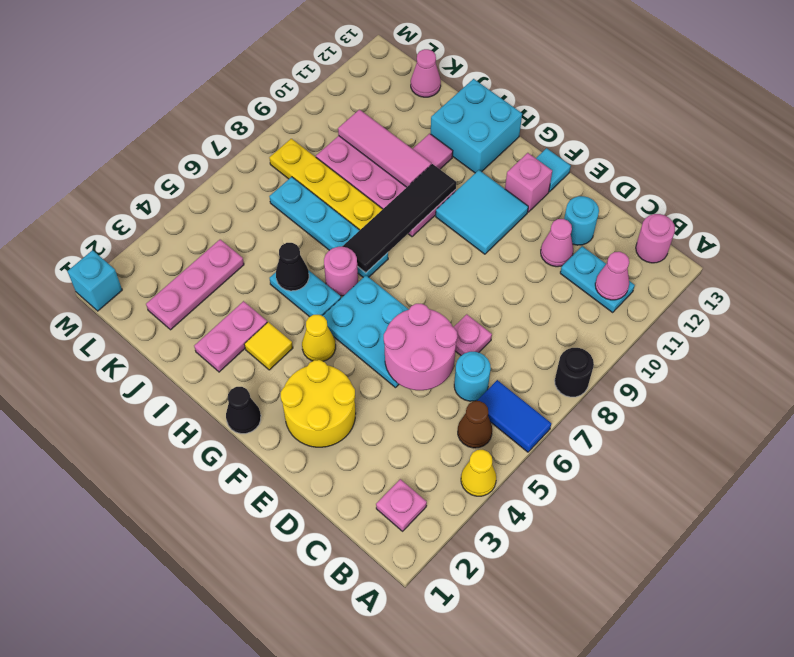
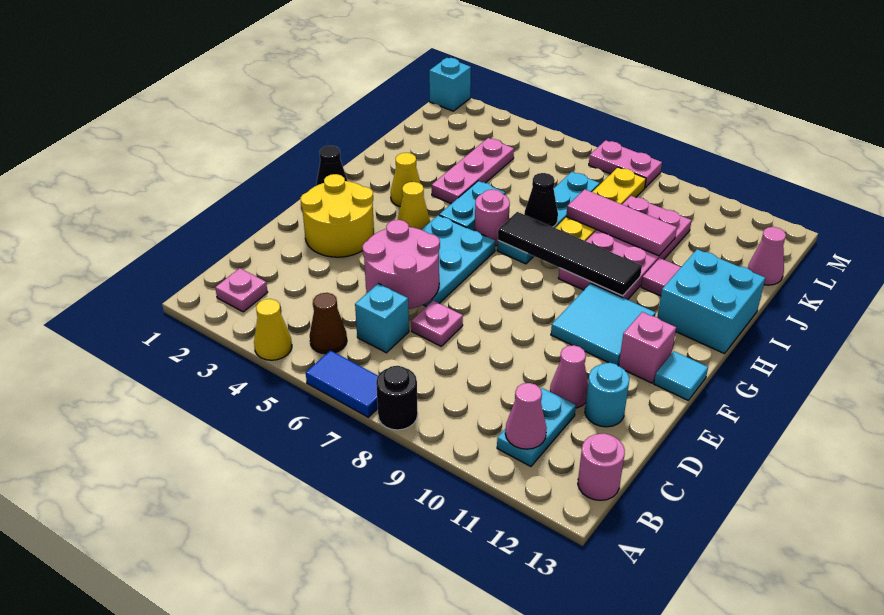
blue tile A6:B6 level 1 -> blue tile A6:A7 level 1
cyan round brick C6 level 1 -> cyan brick C6 level 1
yellow tile H3 level 1 -> yellow cone H3 level 1
pink plate I2:I3 level 1 -> pink plate M7:M8 level 1
black cone I5 level 2 -> black cone I7 level 2
pink tile I10:K10 level 2 -> pink tile J8:J10 level 2
pink plate K2:K4 level 1 -> pink plate I4:K4 level 1

